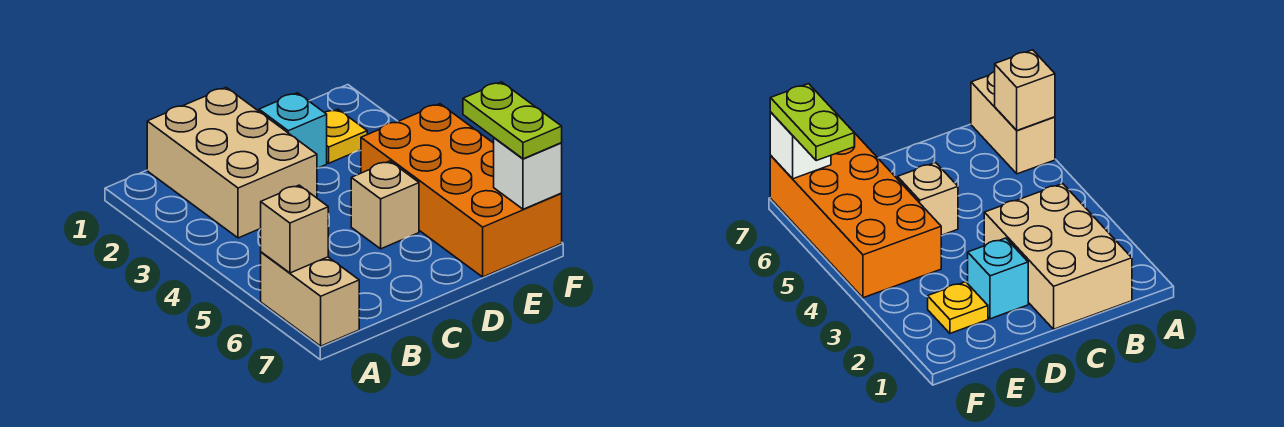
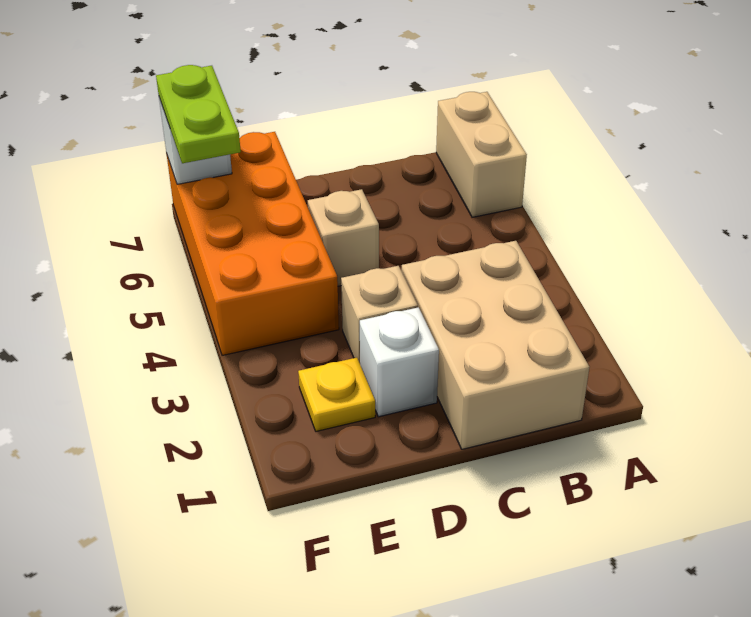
tan brick A6 level 2 -> tan brick D3 level 1
cyan brick D2 level 1 -> white brick D2 level 1

